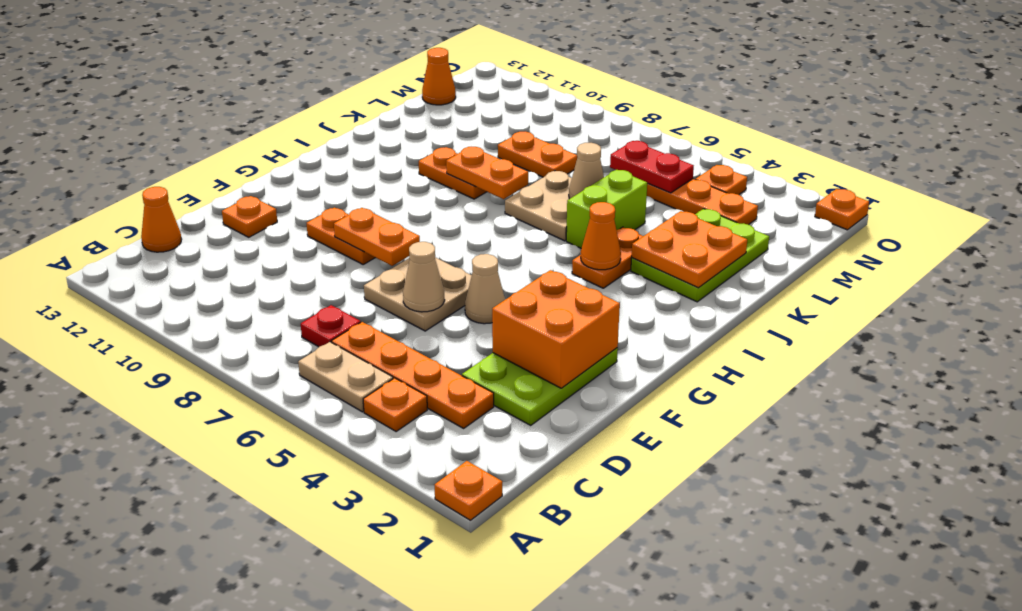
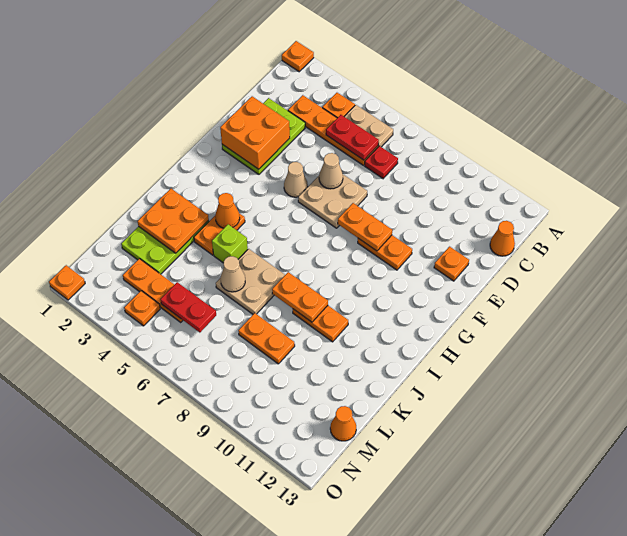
none -> red plate C5:C6 level 2
lime brick J5:K5 level 1 -> lime brick J5 level 1

